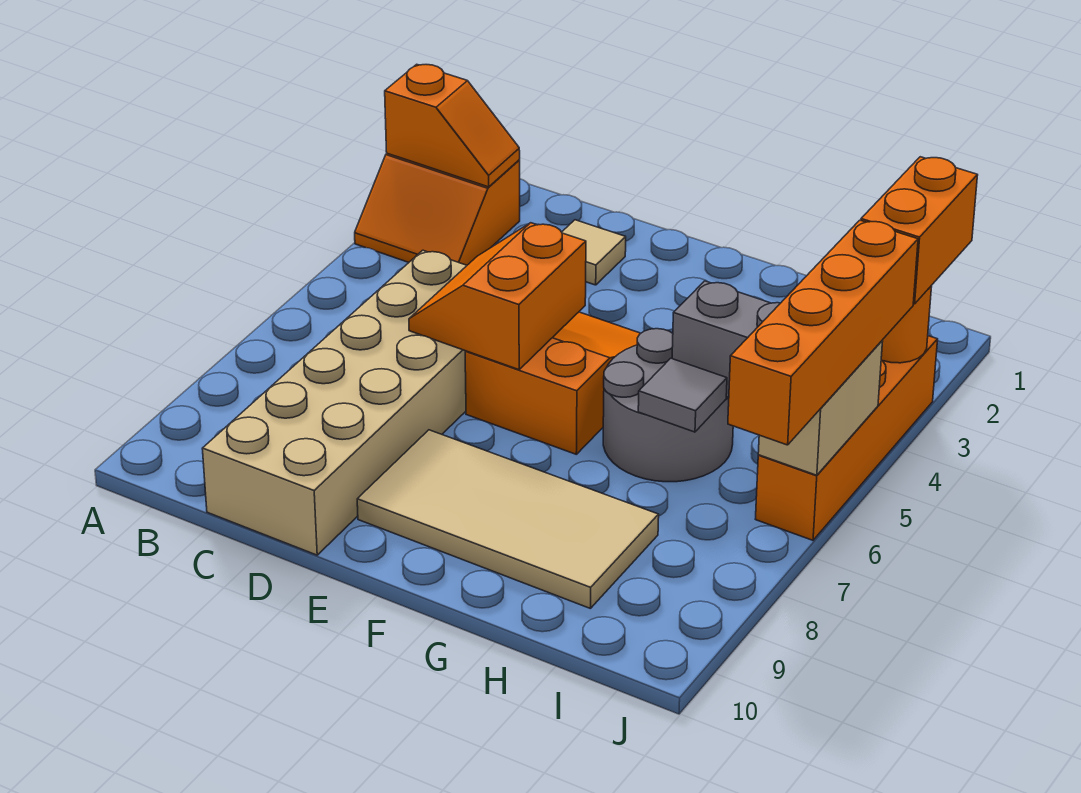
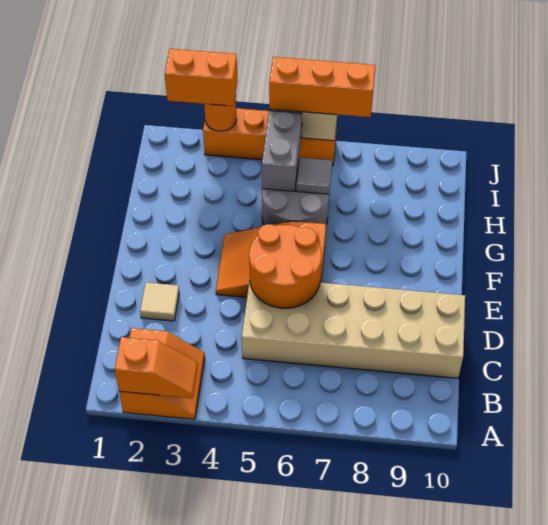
orange slope A2:B2 level 2 top A -> orange slope A2:A3 level 2 top 2
orange slope D5:E6 level 2 top E -> orange round brick D5:E6 level 2
tan tile E8:H9 level 1 -> none
orange brick J4:J7 level 3 -> orange brick J5:J7 level 3

